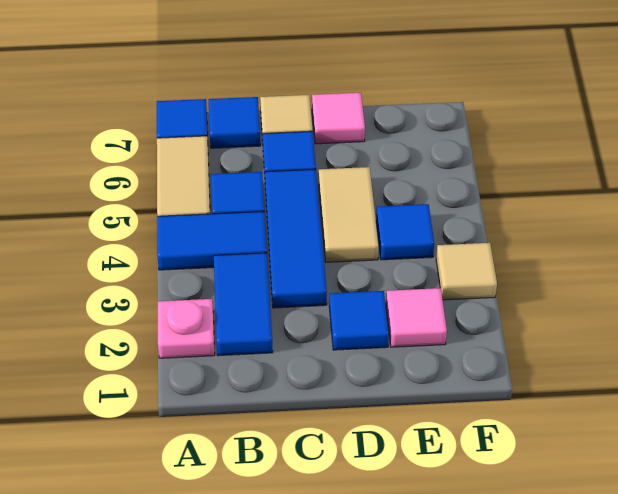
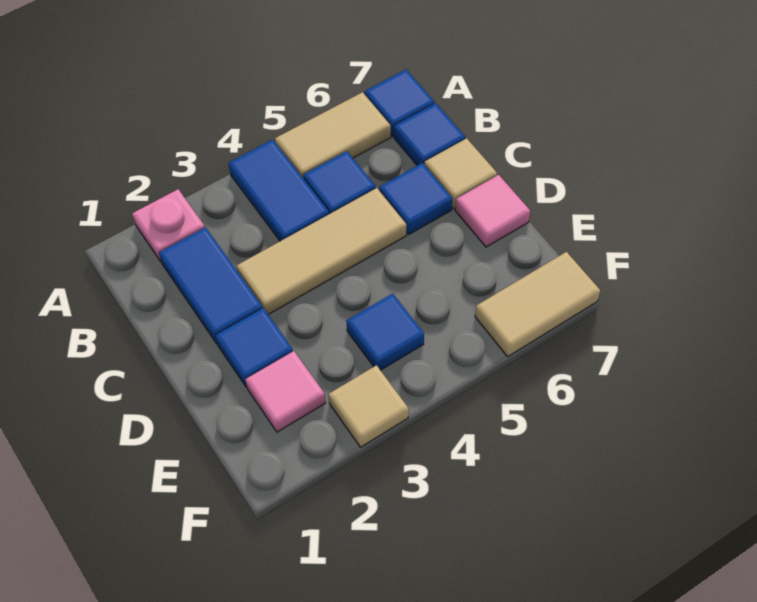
blue tile B2:B3 level 1 -> blue tile B2:C2 level 1
blue tile C3:C5 level 1 -> tan tile C3:C5 level 1
tan tile D4:D5 level 1 -> tan tile F6:F7 level 1

